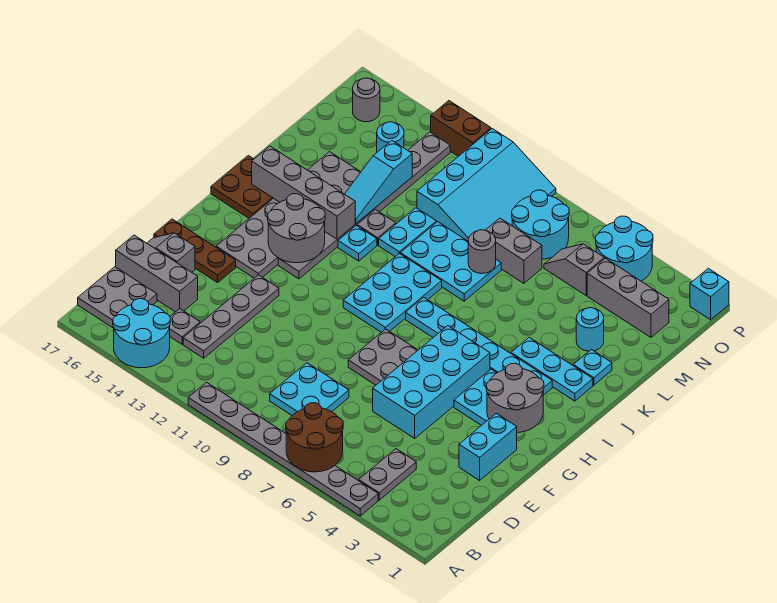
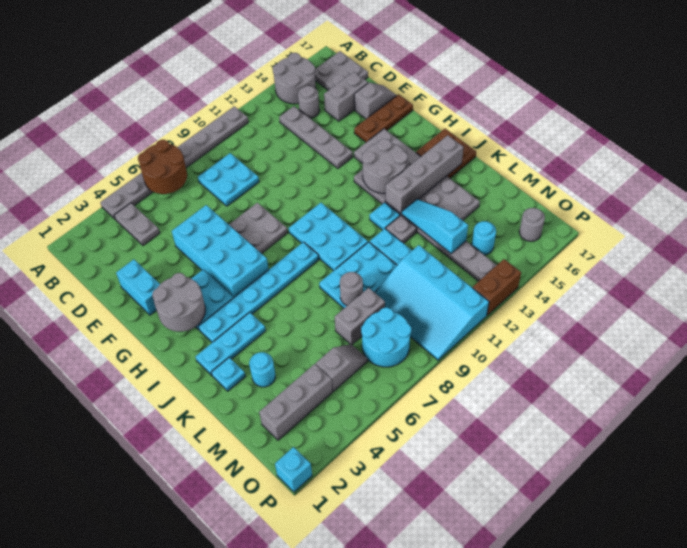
cyan round brick A14:B15 level 1 -> grey round brick A14:B15 level 1
grey plate C14 level 1 -> grey round brick C14 level 1
grey brick D15:D17 level 1 -> grey brick D15:D16 level 1
cyan round brick O4:P5 level 1 -> none

